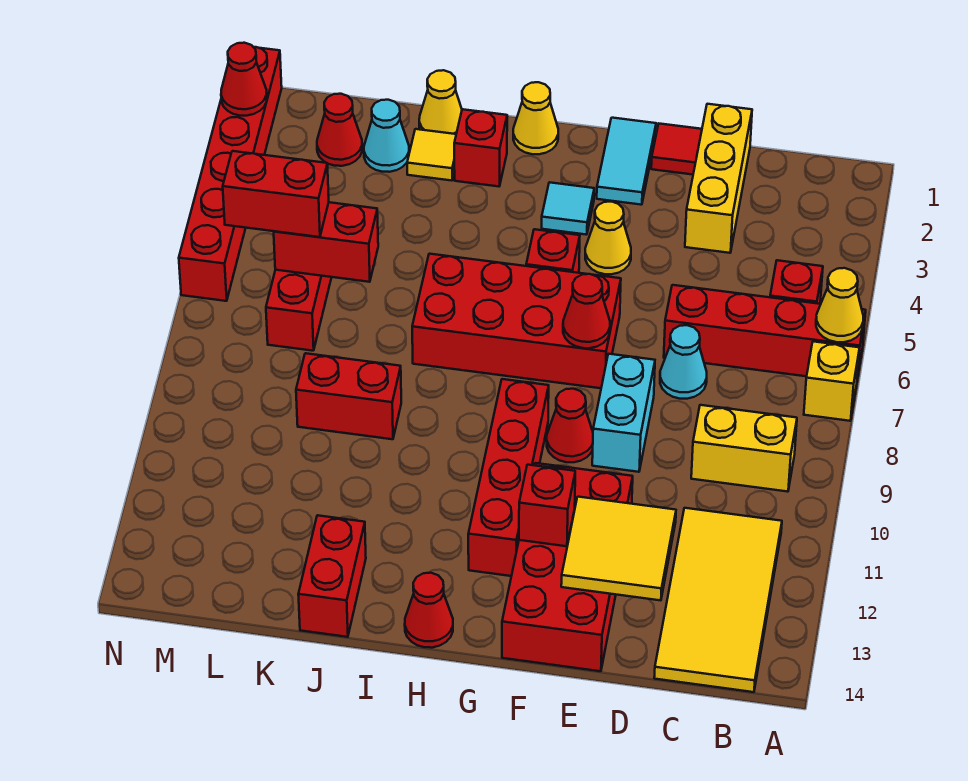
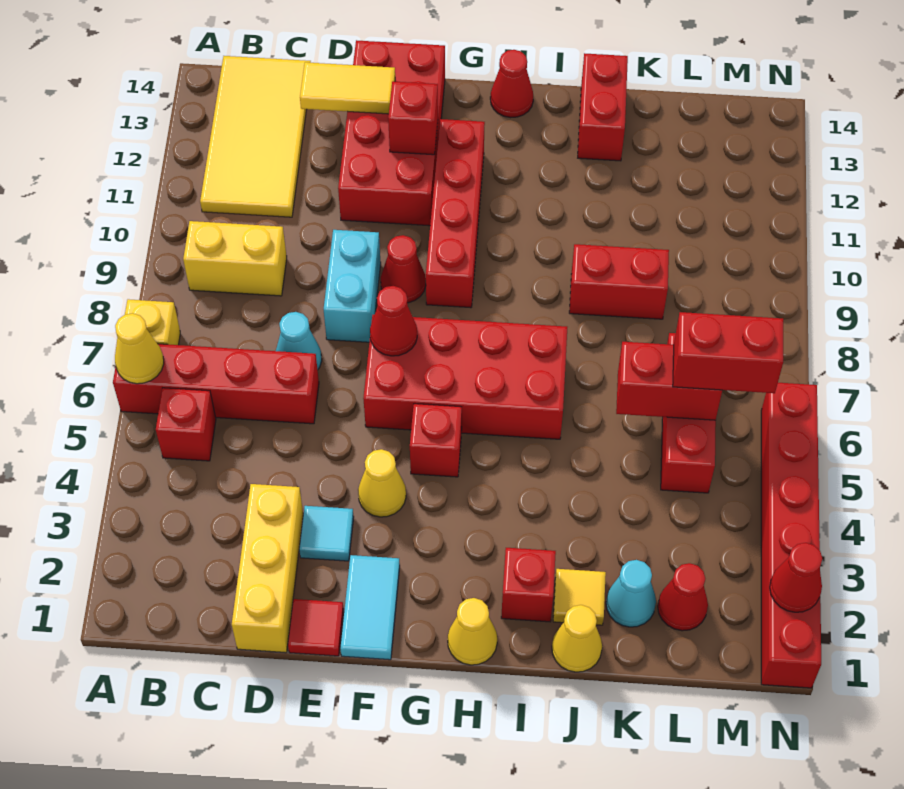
yellow tile D12:E13 level 2 -> yellow tile D13:E13 level 2
cyan tile G3 level 1 -> cyan tile E3 level 1

